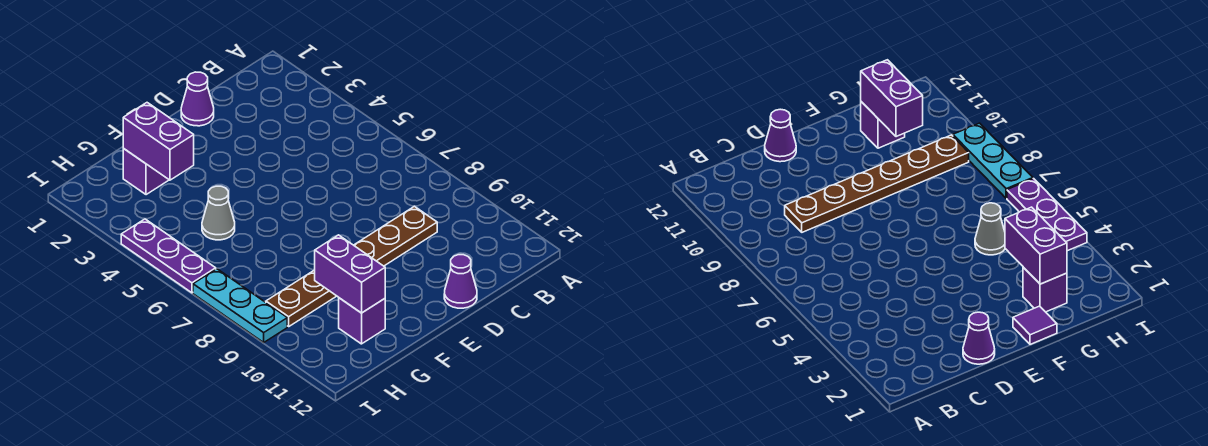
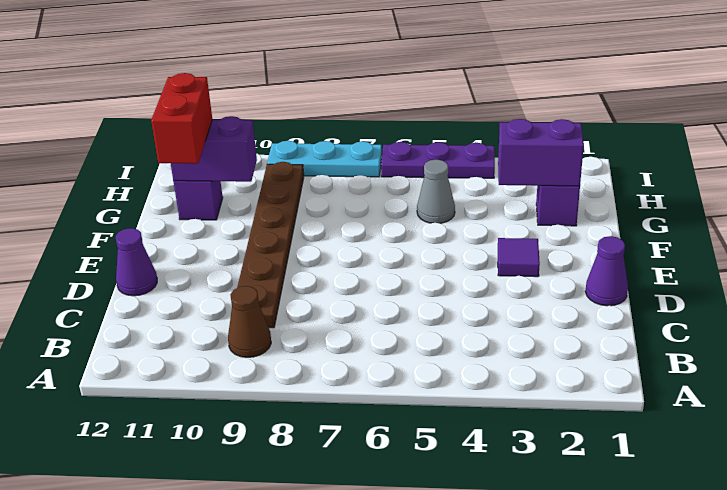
none -> brown cone B9 level 1
purple tile F1 level 1 -> purple tile E3 level 1
none -> red brick F11:G11 level 3

